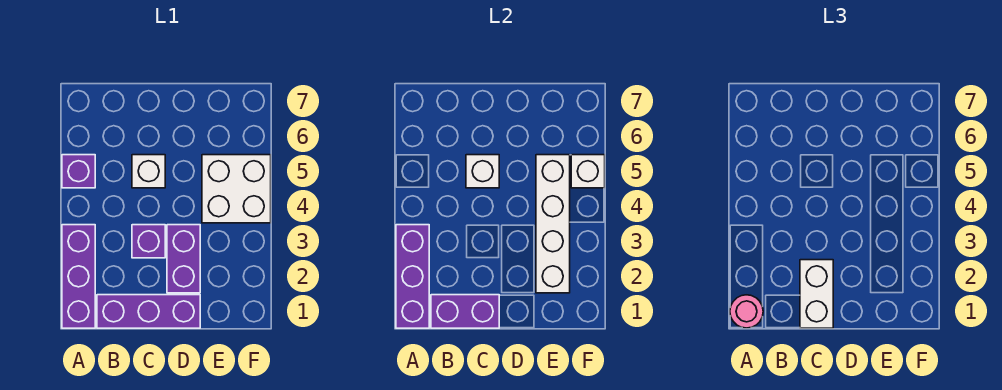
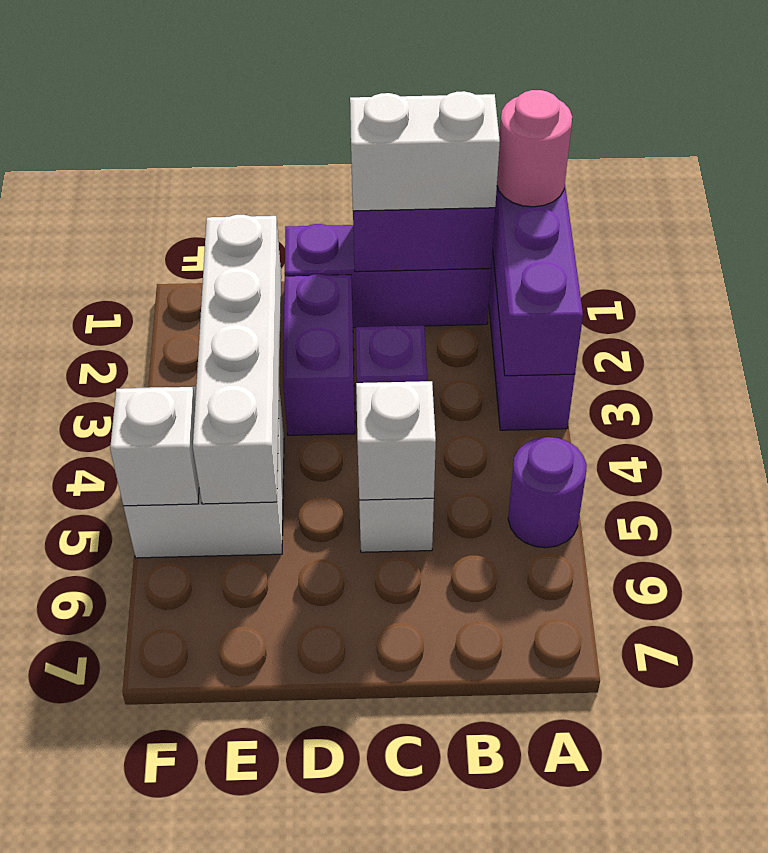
purple brick A5 level 1 -> purple round brick A5 level 1
white brick C1:C2 level 3 -> white brick B1:C1 level 3

